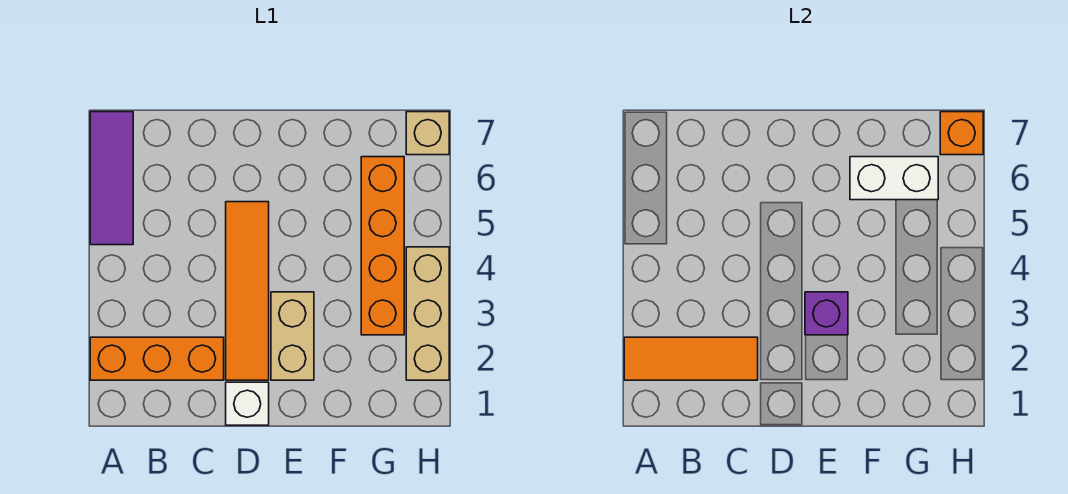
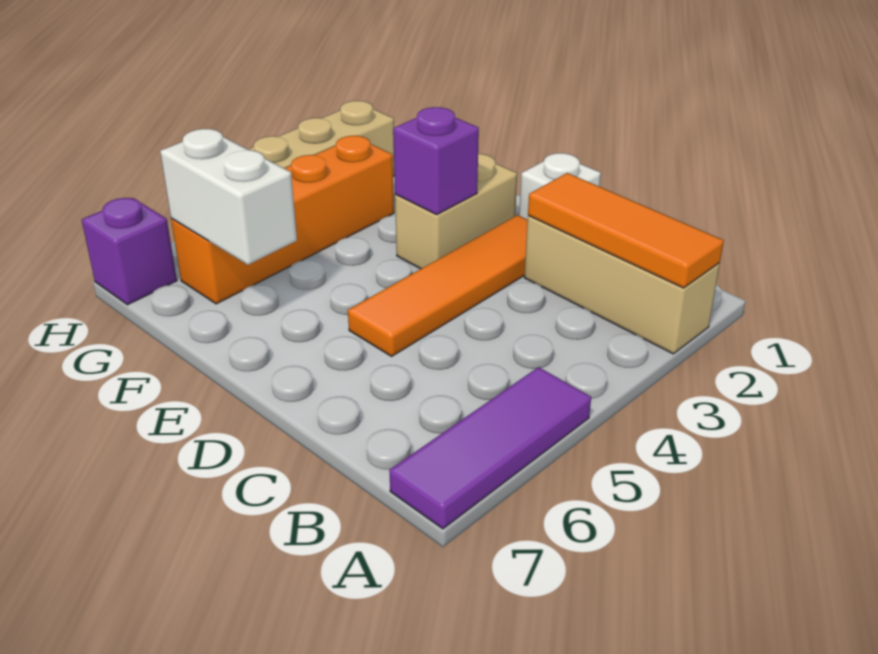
orange brick A2:C2 level 1 -> tan brick A2:C2 level 1
tan brick H7 level 1 -> purple brick H7 level 1
orange brick H7 level 2 -> none

